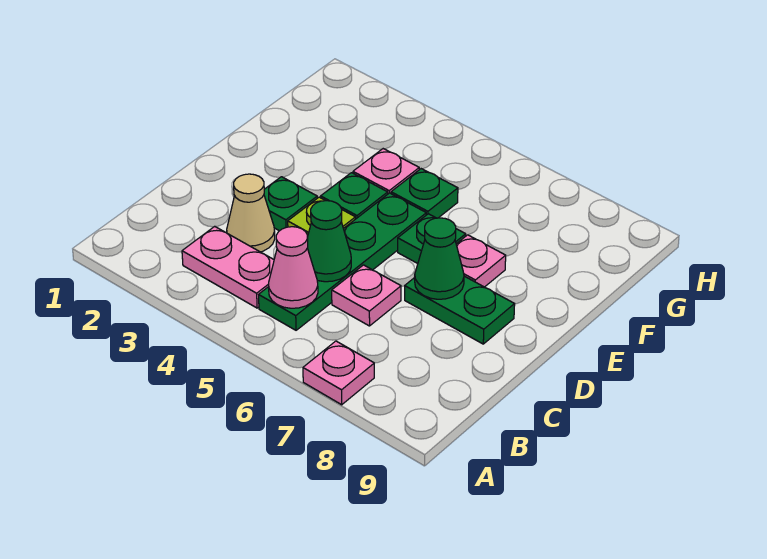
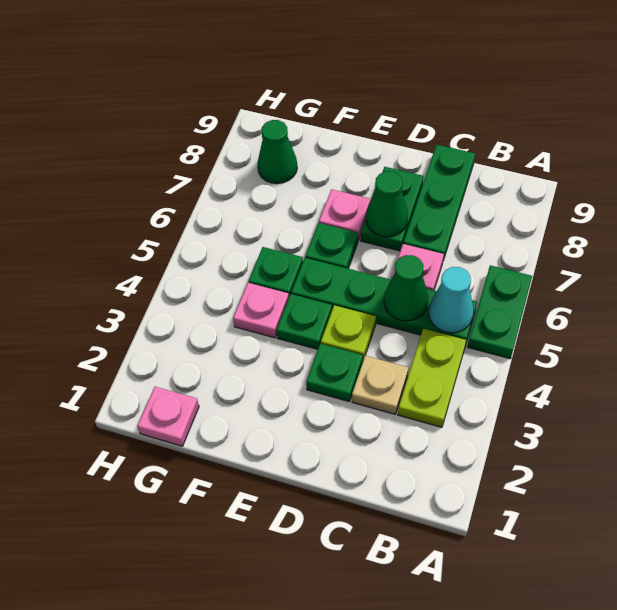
none -> green plate A5:A6 level 1
pink plate A7 level 1 -> pink plate G1 level 1
pink plate B3:B4 level 1 -> lime plate B3:B4 level 1
pink cone B5 level 2 -> cyan cone B5 level 2
tan cone C3 level 1 -> tan plate C3 level 1
none -> green plate C7:C9 level 1
none -> green cone G8 level 1

